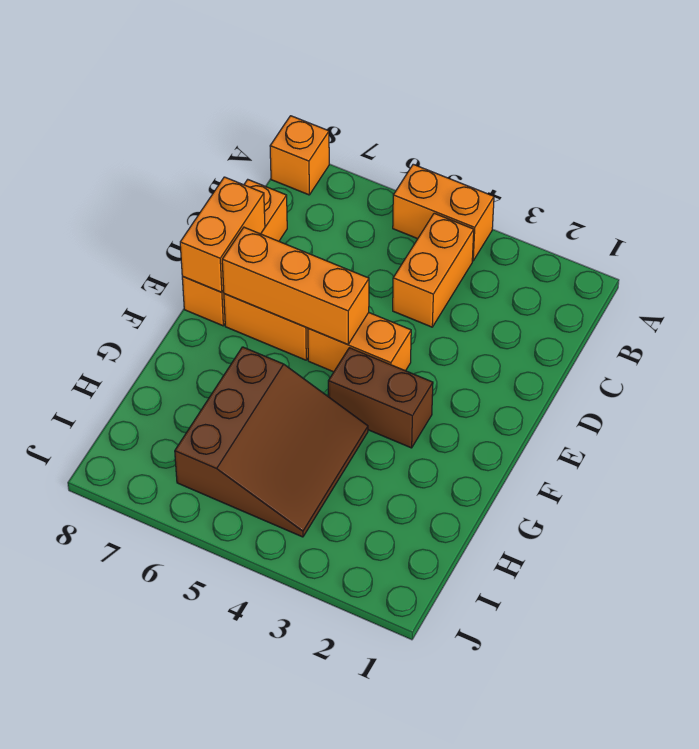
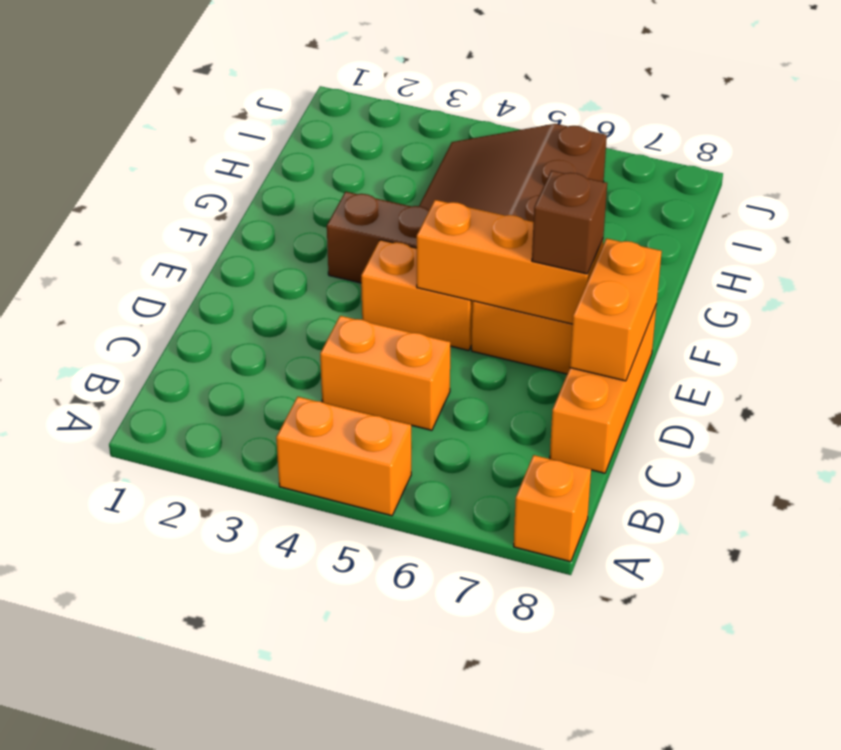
orange brick B4:C4 level 1 -> orange brick C4:C5 level 1
none -> brown brick E7 level 3

